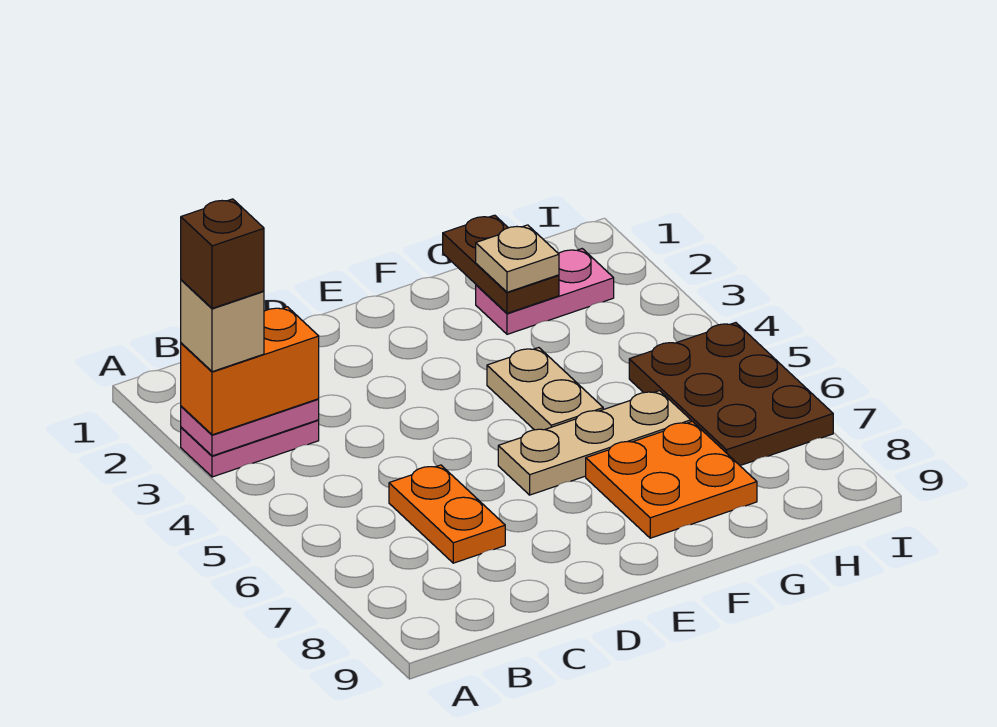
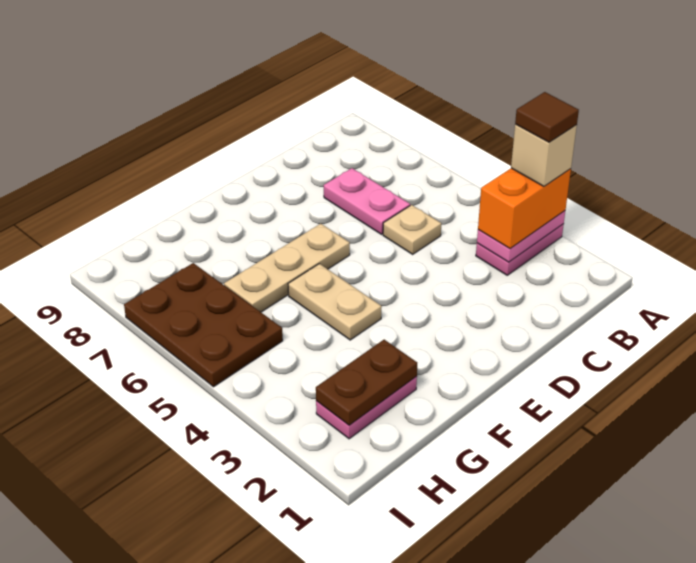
brown brick A3 level 5 -> brown tile A3 level 5
orange plate C6:C7 level 1 -> pink plate C6:C7 level 1
orange plate F7:G8 level 1 -> none
brown plate G1:G2 level 2 -> brown plate G2:H2 level 2
tan plate G2 level 3 -> tan plate C5 level 1

